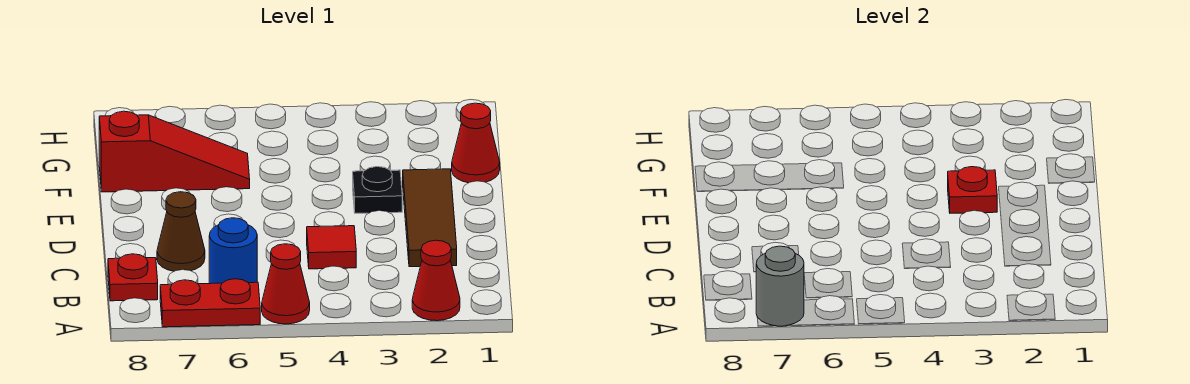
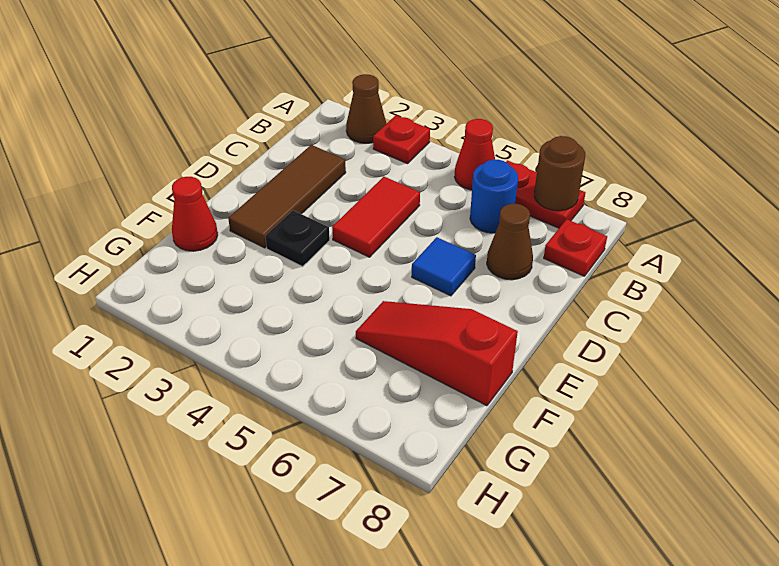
red cone A2 level 1 -> brown cone A2 level 1
grey round brick A7 level 2 -> brown round brick A7 level 2
red tile C4 level 1 -> red tile C4:D4 level 1
none -> blue tile D6 level 1
red plate E3 level 2 -> red plate A3 level 1

